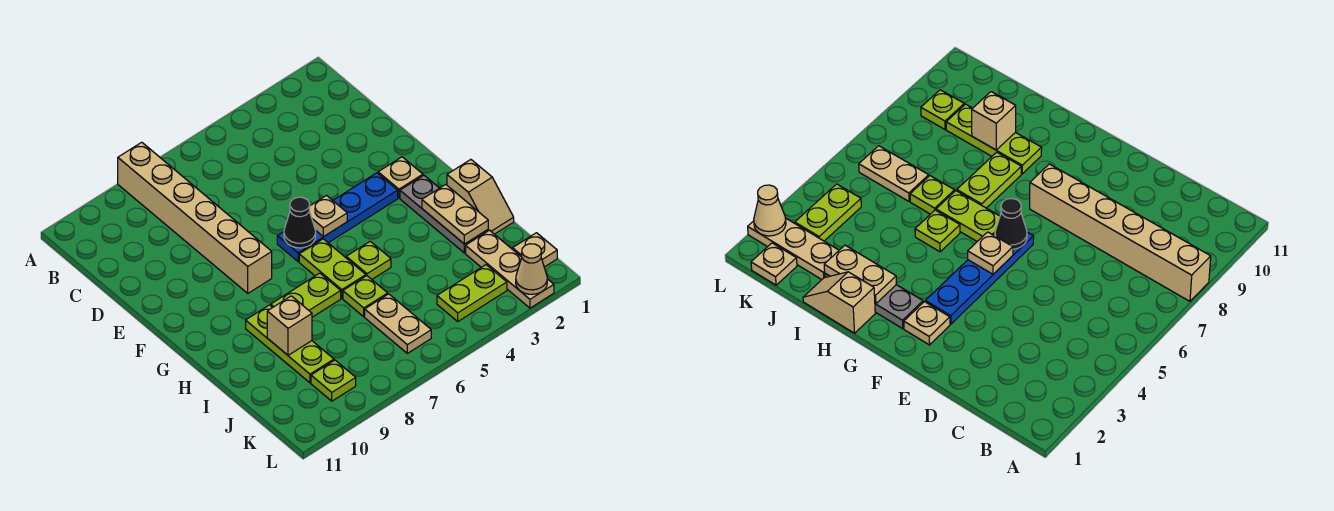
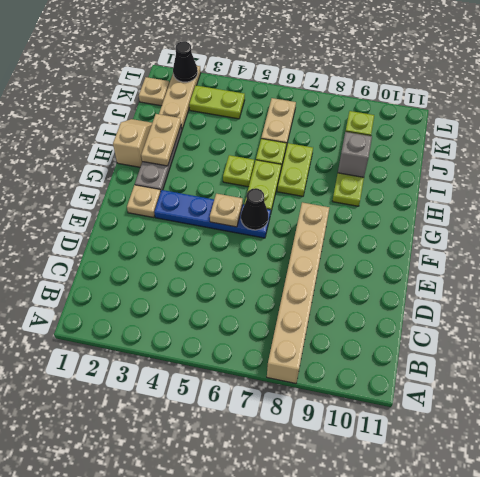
lime plate H7:H8 level 1 -> lime plate H7:I7 level 1
tan brick I9 level 2 -> grey brick I9 level 2
tan cone L2 level 2 -> black cone L2 level 2

